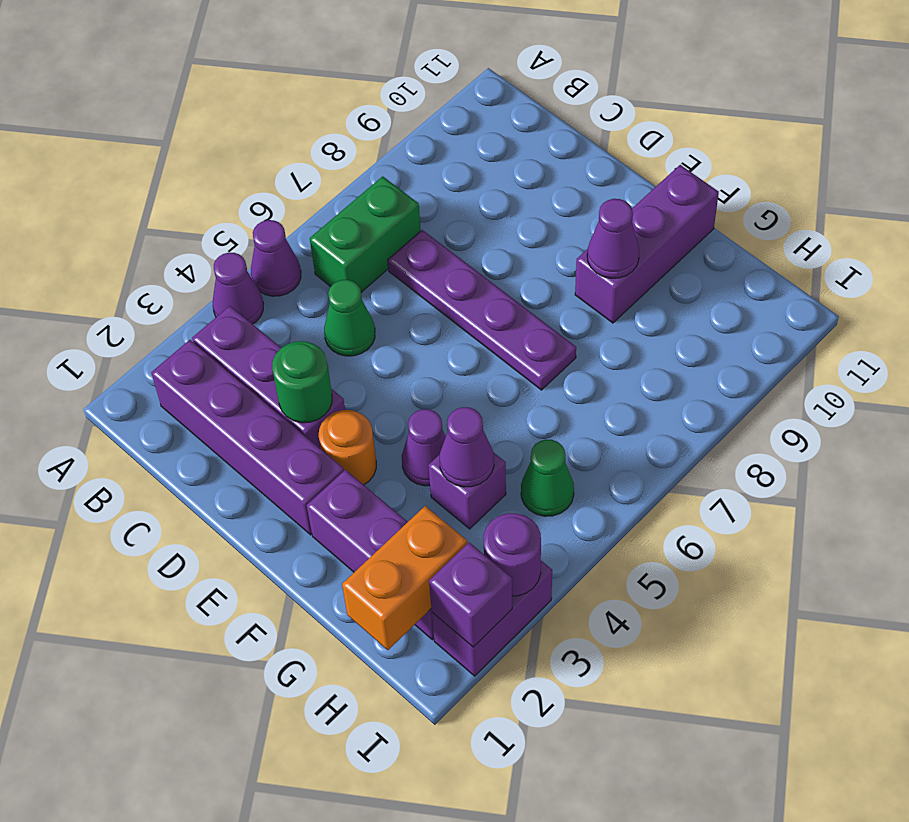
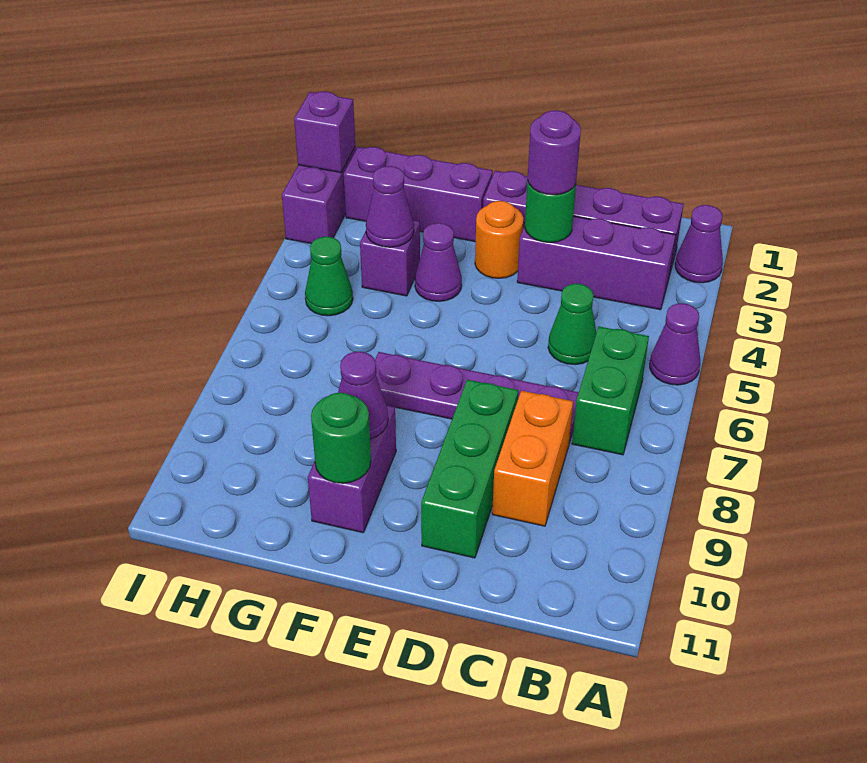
purple cone A4 level 1 -> purple cone A2 level 1
none -> green brick D8:D10 level 1
purple brick F9:F11 level 1 -> purple brick F9:F10 level 1
none -> green round brick F10 level 2
orange brick H1:H2 level 2 -> orange brick C8:C9 level 1
purple round brick I3 level 2 -> purple round brick D3 level 3

